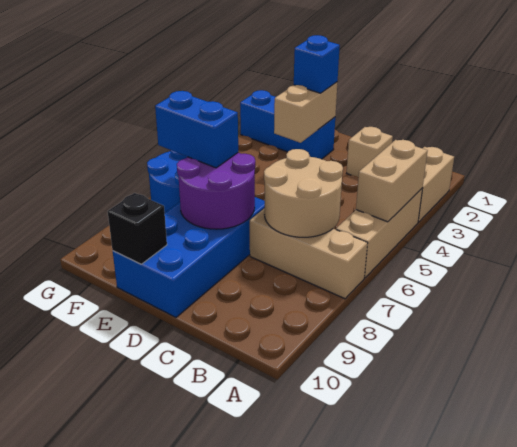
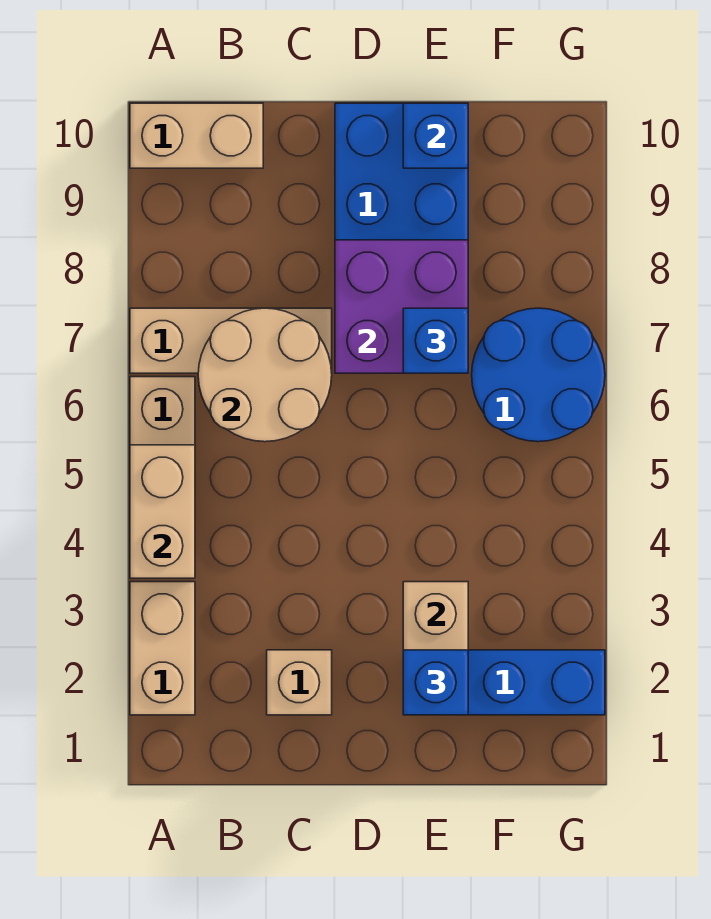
none -> tan brick A10:B10 level 1
purple round brick D7:E8 level 2 -> purple brick D7:E8 level 2
blue brick E7:F7 level 3 -> blue brick E7 level 3
black brick E10 level 2 -> blue brick E10 level 2

